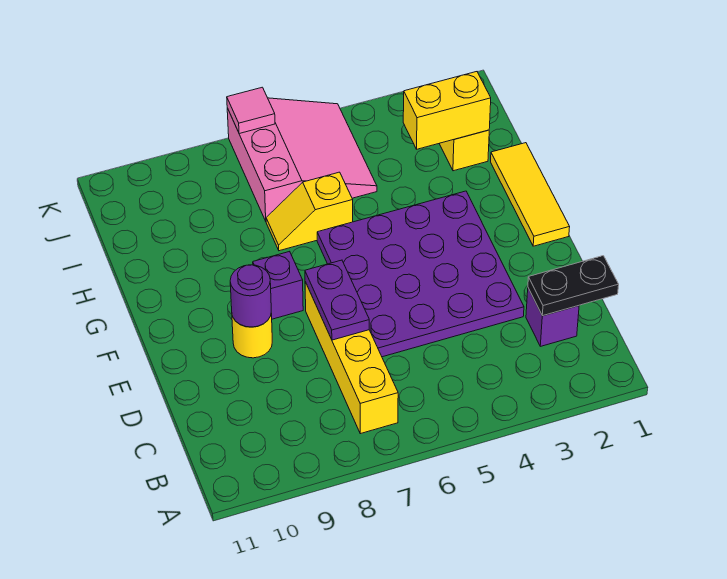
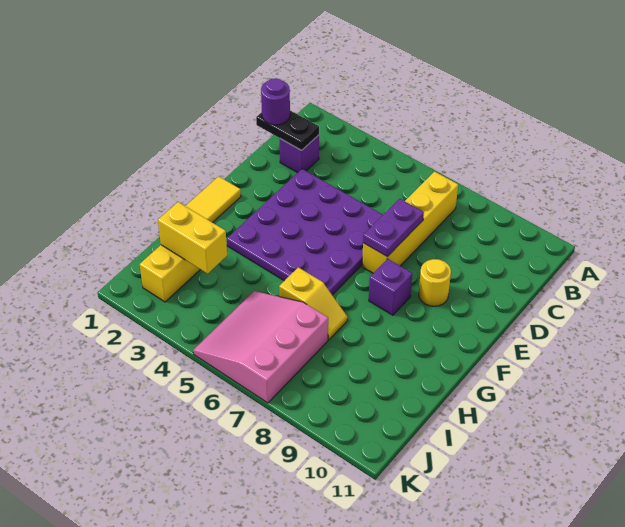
purple round brick E9 level 2 -> purple round brick C1 level 3
pink tile K7 level 2 -> none

